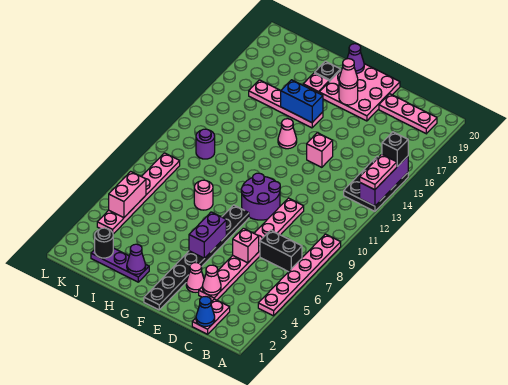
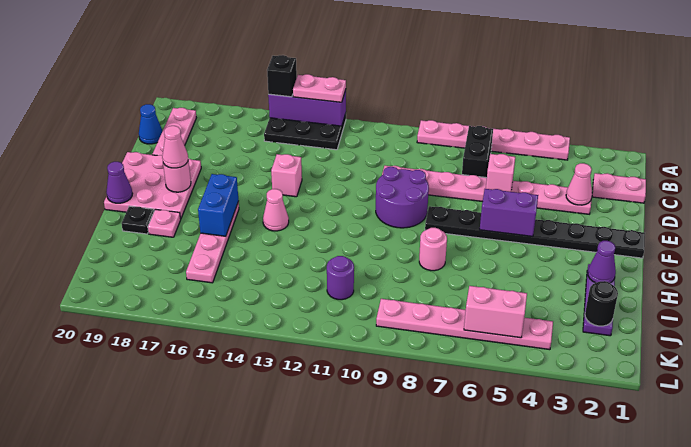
blue cone C1 level 2 -> blue cone C20 level 1
pink cone E3 level 1 -> none

